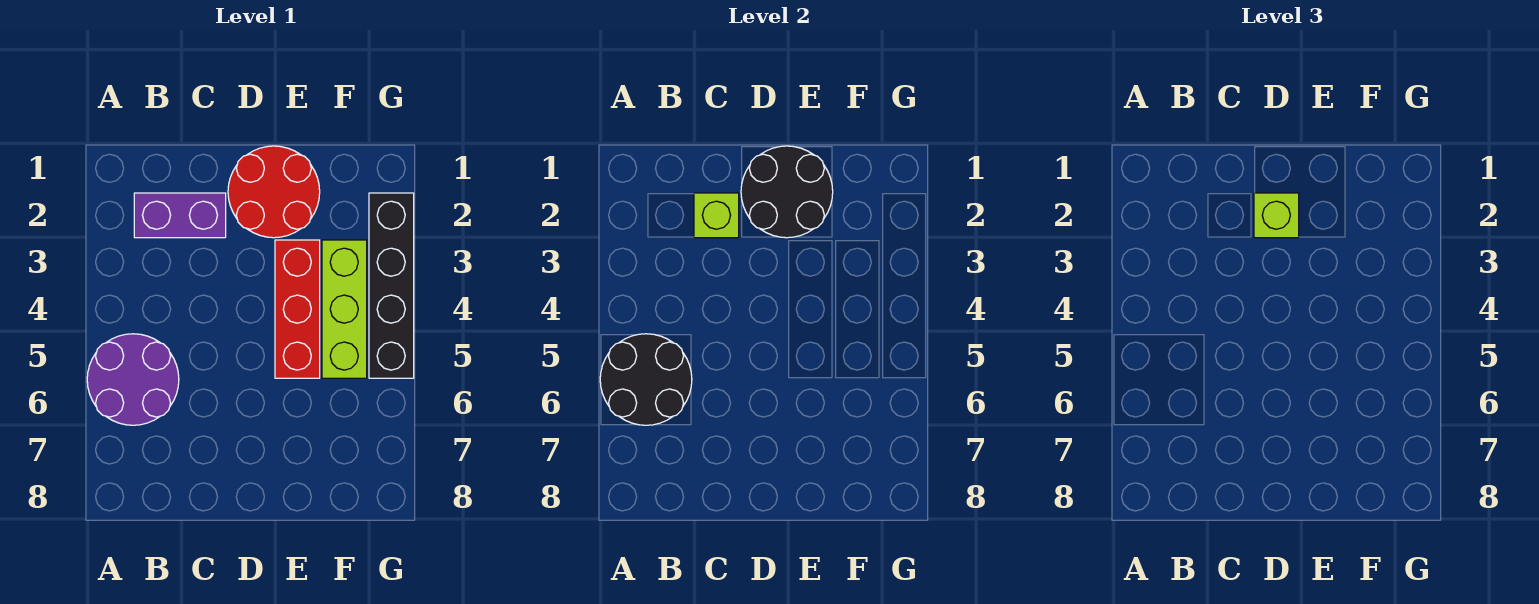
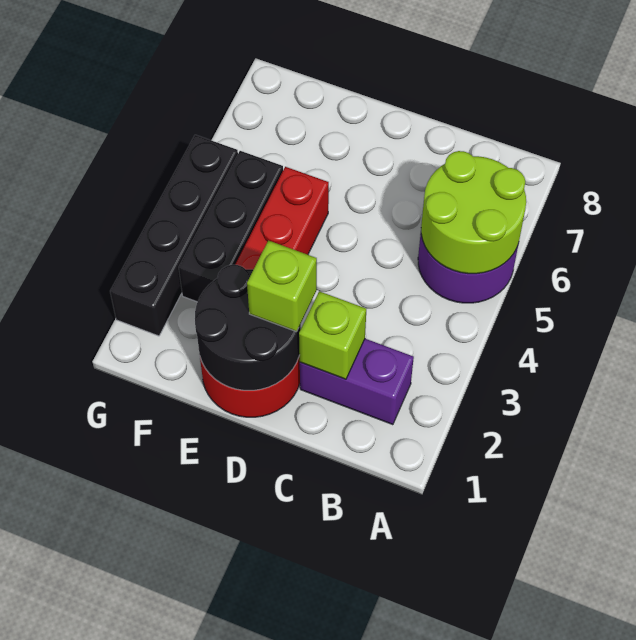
black round brick A5:B6 level 2 -> lime round brick A5:B6 level 2
lime brick F3:F5 level 1 -> black brick F3:F5 level 1

